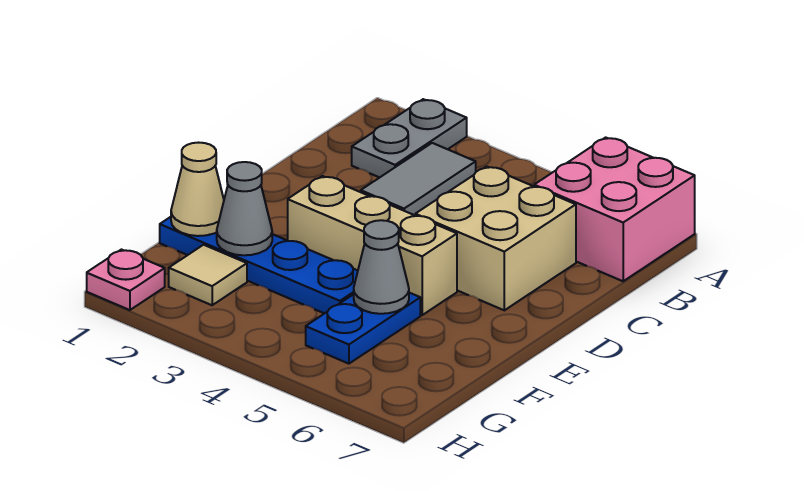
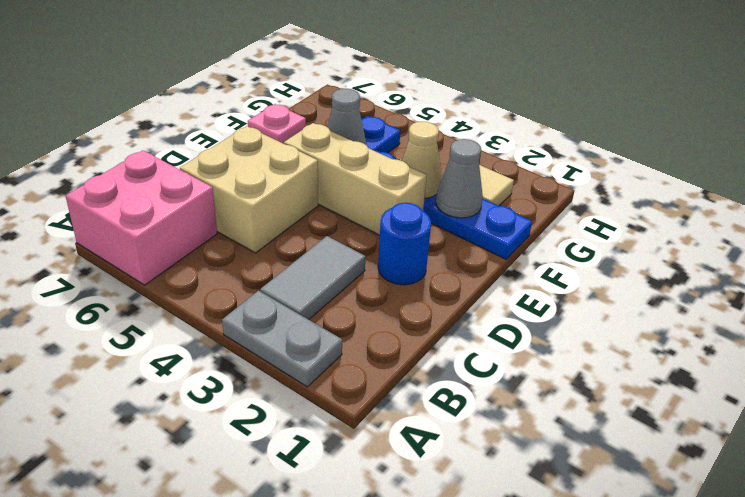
grey plate A2:B2 level 1 -> grey plate A2:A3 level 1
none -> blue round brick D2 level 1
tan cone F1 level 2 -> tan cone F3 level 2
pink plate H1 level 1 -> pink plate F7 level 1

